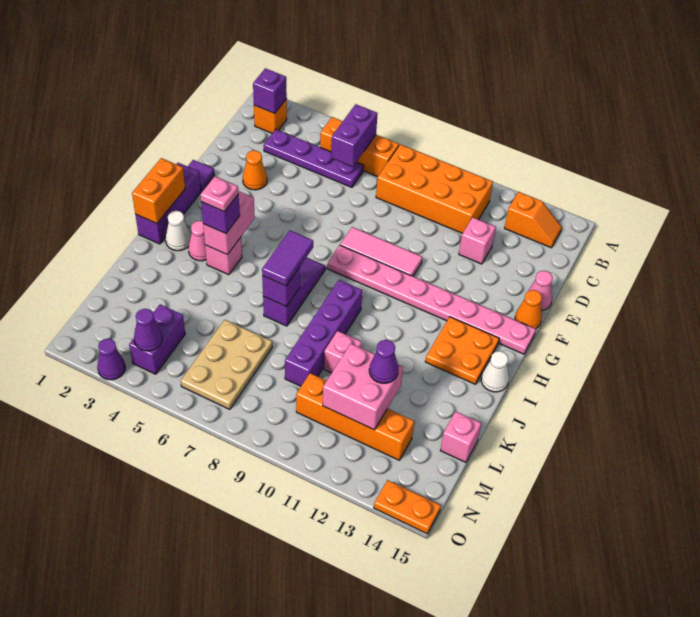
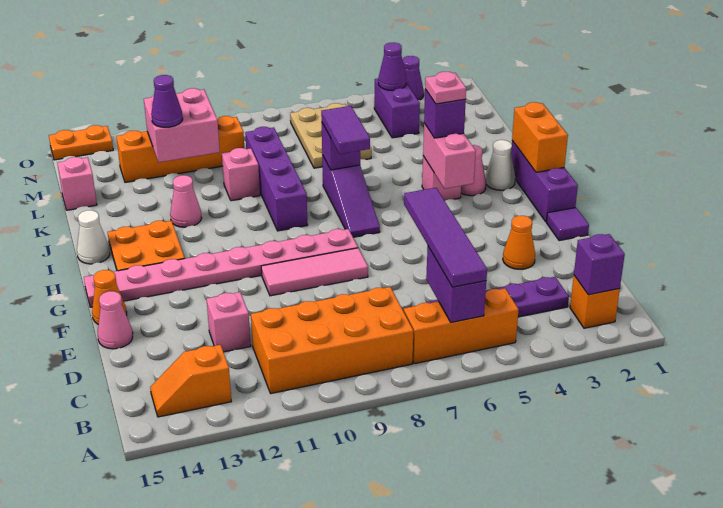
none -> purple tile B6:E6 level 3
none -> pink cone J12 level 1

